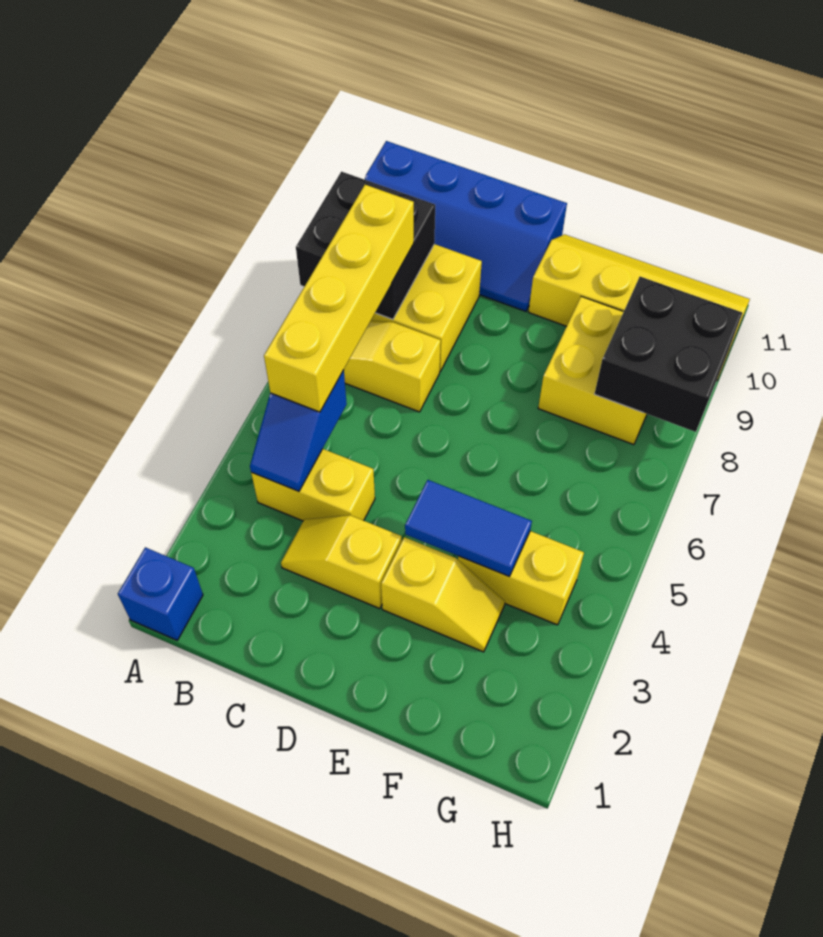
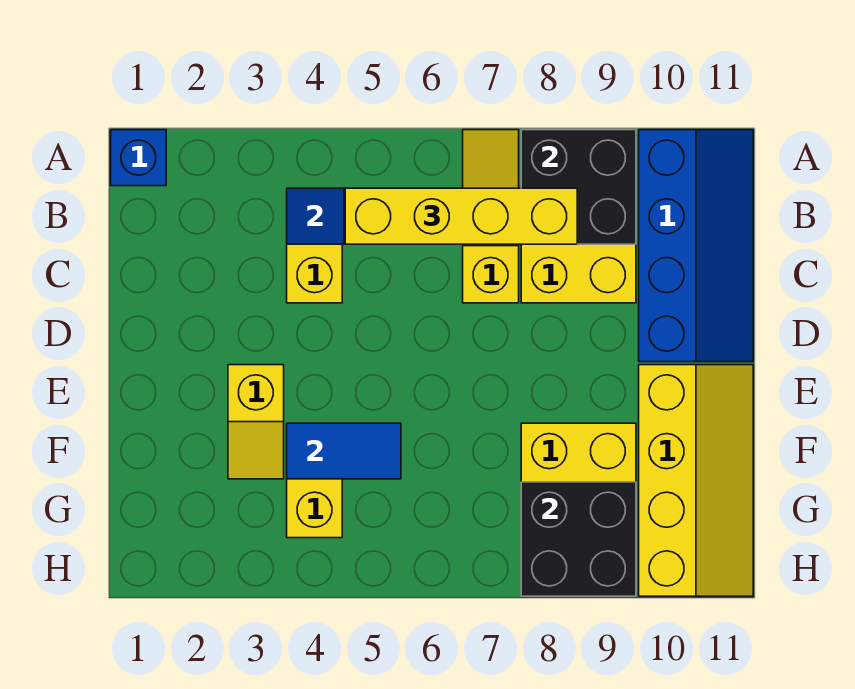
blue slope A10:D11 level 1 top 11 -> blue slope A10:D11 level 1 top 10
yellow slope C3:D3 level 1 top D -> none
blue tile E4:F4 level 2 -> blue tile F4:F5 level 2

